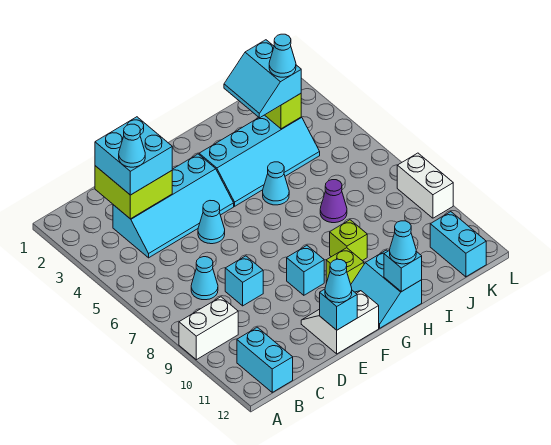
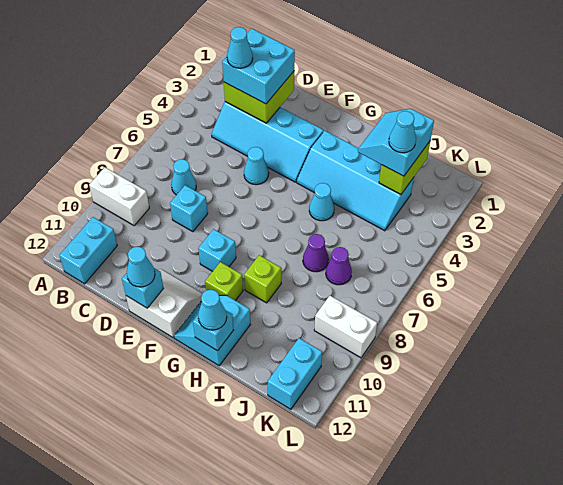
none -> purple cone J7 level 1
white brick L8:L9 level 1 -> white brick K9:L9 level 1

